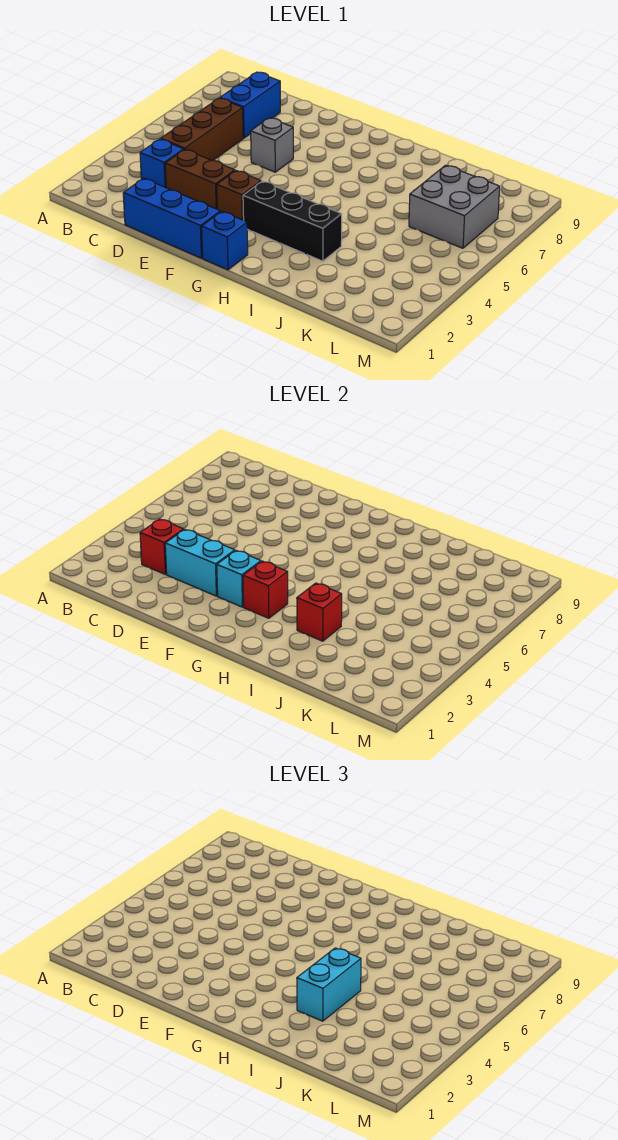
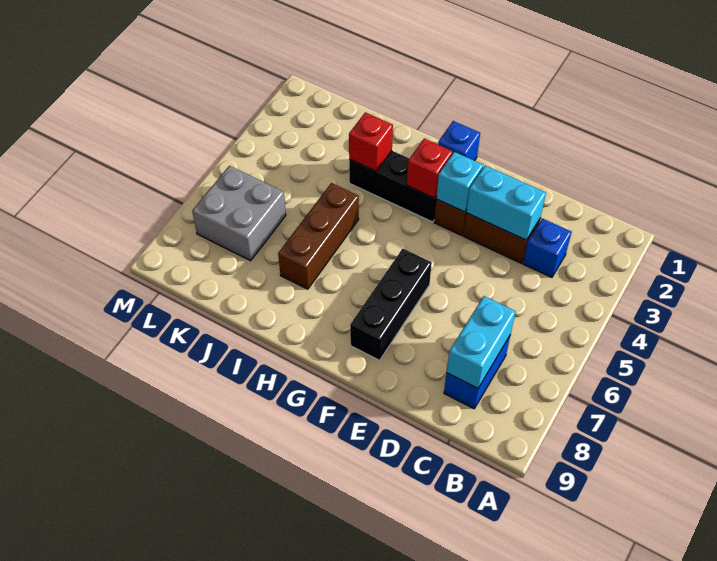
red brick C3 level 2 -> none
brown brick C4:C6 level 1 -> brown brick I5:I7 level 1
blue brick D1:F1 level 1 -> none
grey brick E6 level 1 -> none
none -> black brick F6:F8 level 1
cyan brick I3:I4 level 3 -> cyan brick C7:C8 level 2

